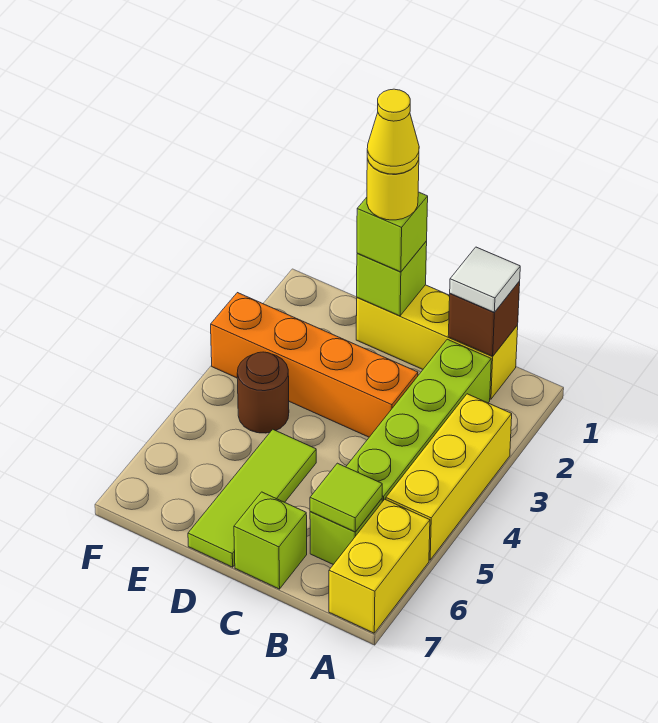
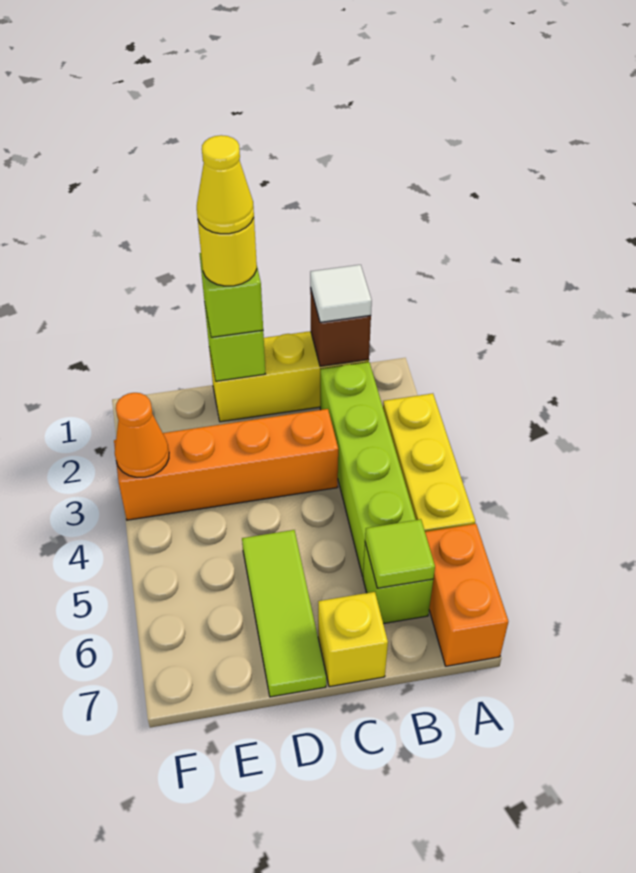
yellow brick A6:A7 level 1 -> orange brick A6:A7 level 1
lime brick C7 level 1 -> yellow brick C7 level 1
brown round brick E4 level 1 -> none
none -> orange cone F3 level 2

